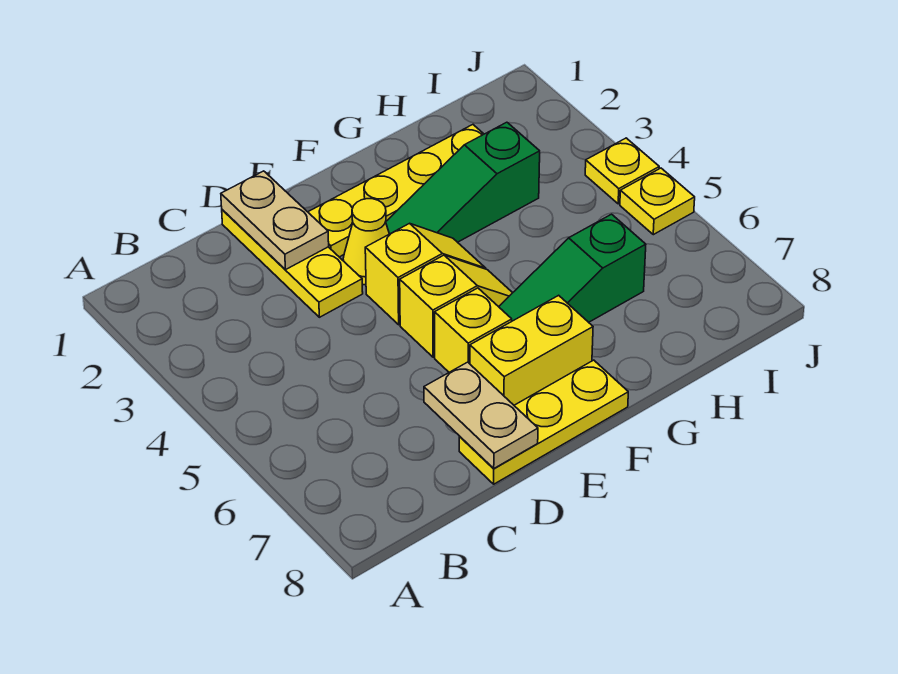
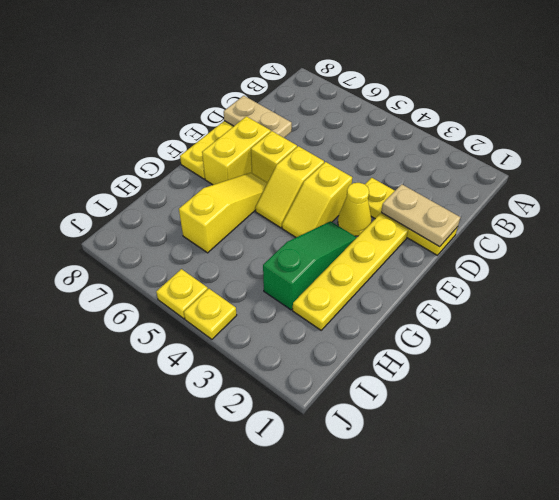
green slope F6:H6 level 1 top H -> yellow slope F6:H6 level 1 top H

